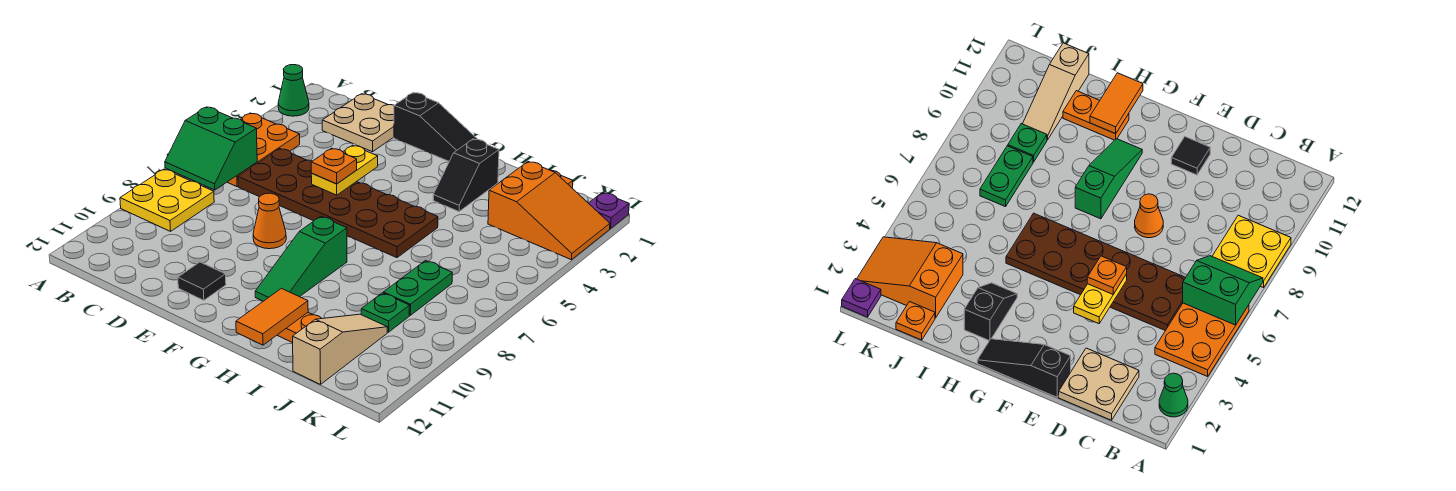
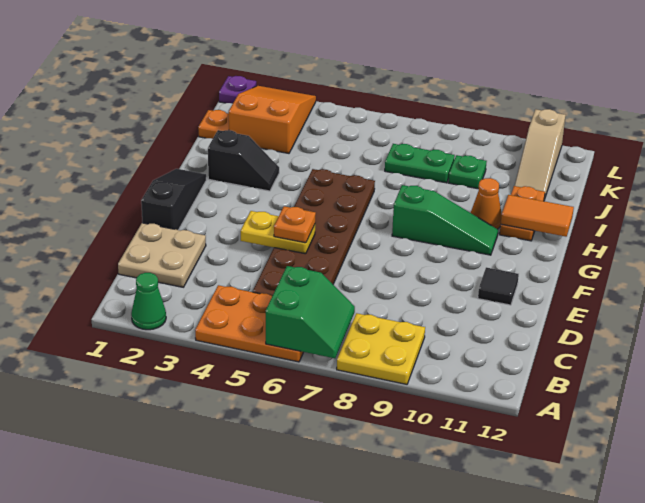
orange cone E8 level 1 -> orange cone H10 level 1
tan slope J10:J12 level 1 top 12 -> tan slope J11:L11 level 1 top L

